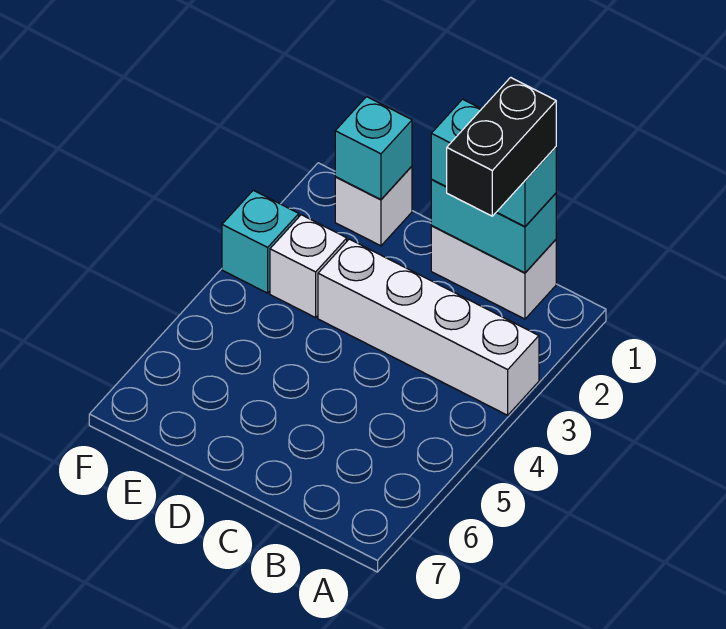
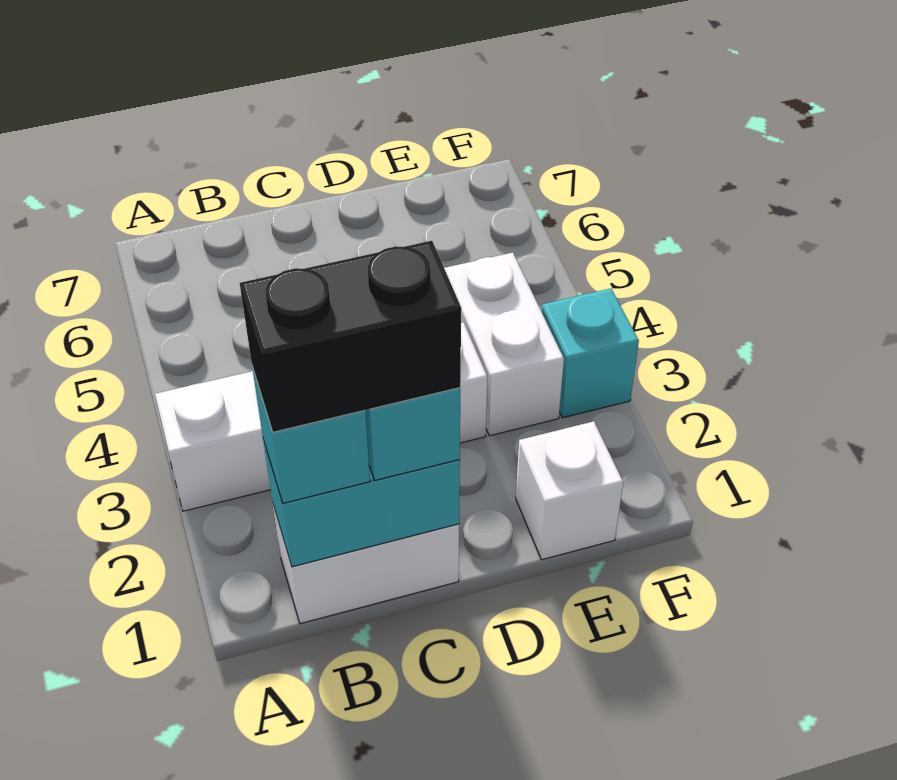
black brick B1:B2 level 4 -> black brick B1:C1 level 4
cyan brick E1 level 2 -> none
white brick E3 level 1 -> white brick E3:E4 level 1

